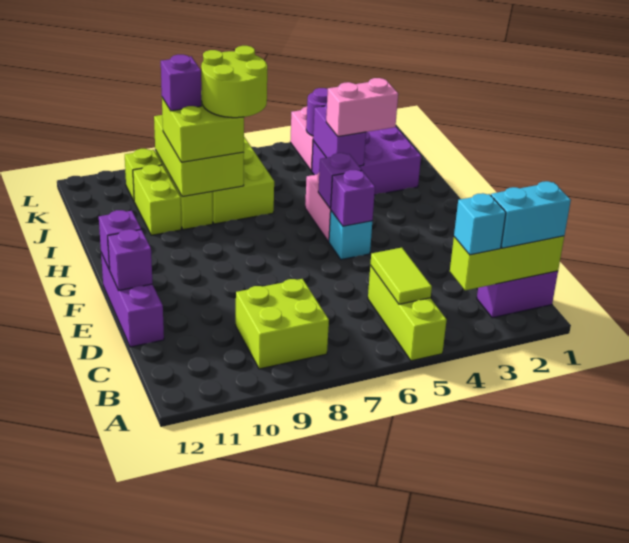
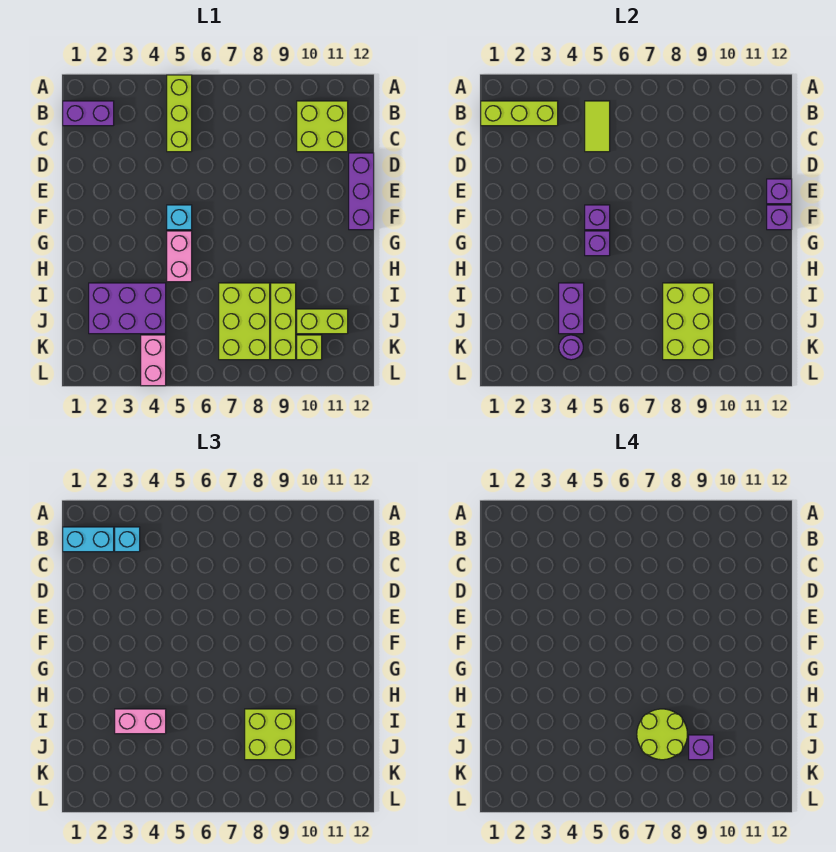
lime brick B8:C9 level 1 -> lime brick B10:C11 level 1
lime brick I10:J10 level 1 -> lime brick J10:J11 level 1

